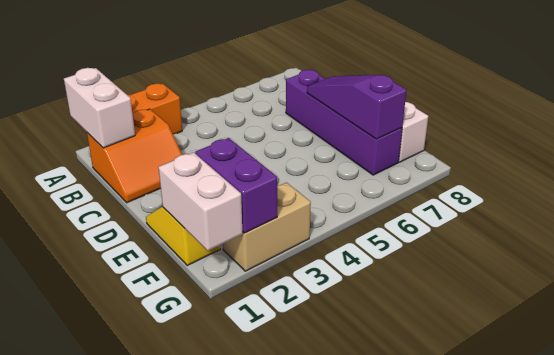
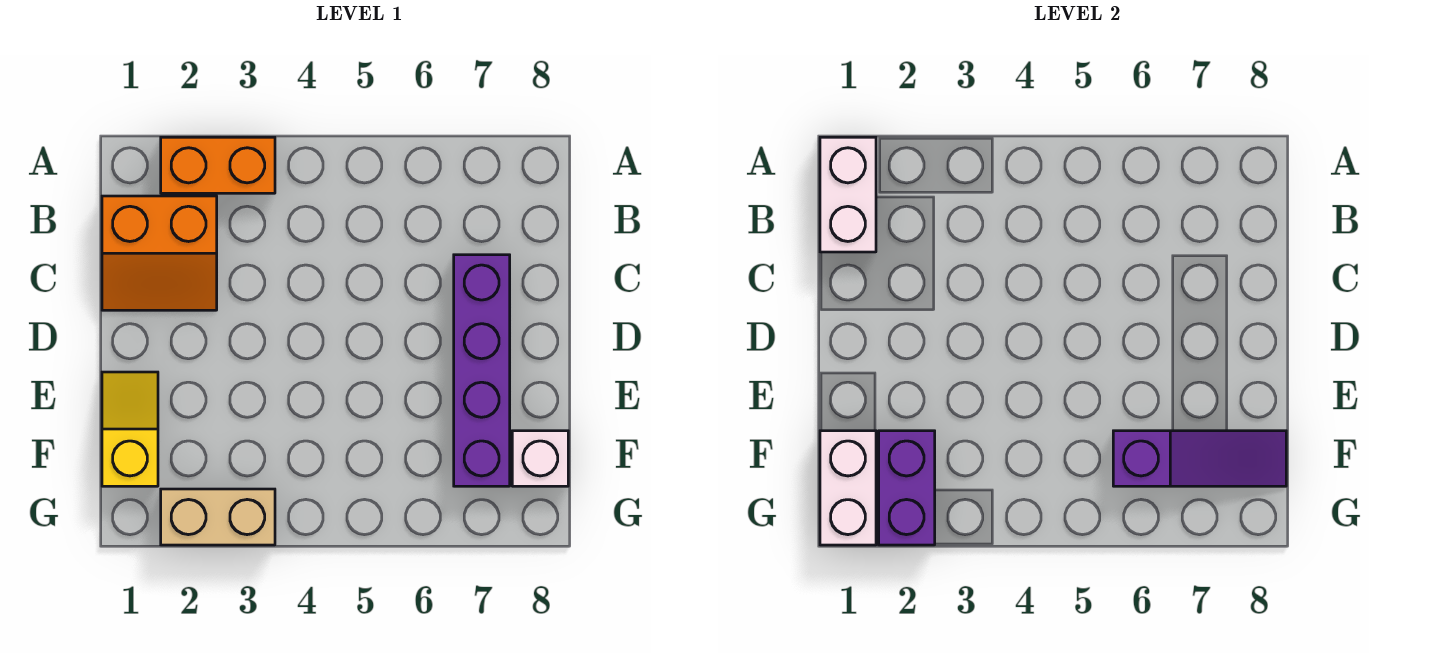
purple slope D7:F7 level 2 top F -> purple slope F6:F8 level 2 top 6

